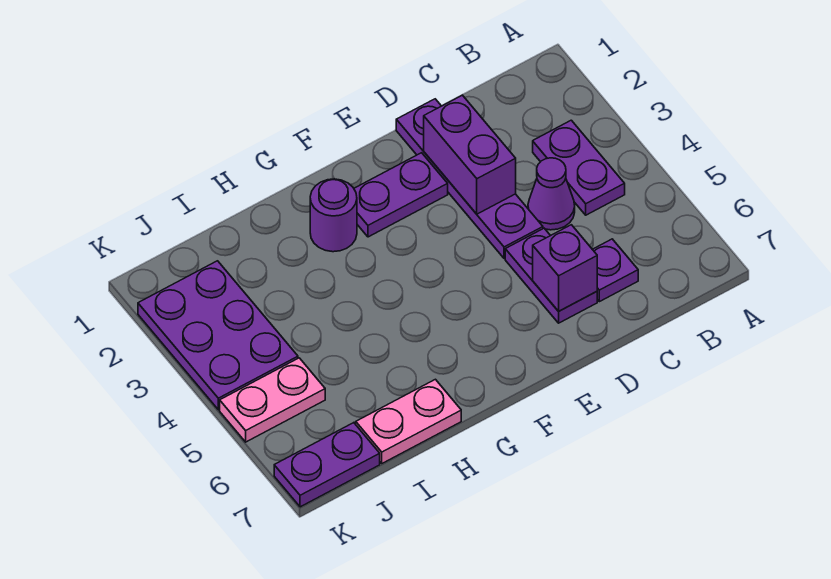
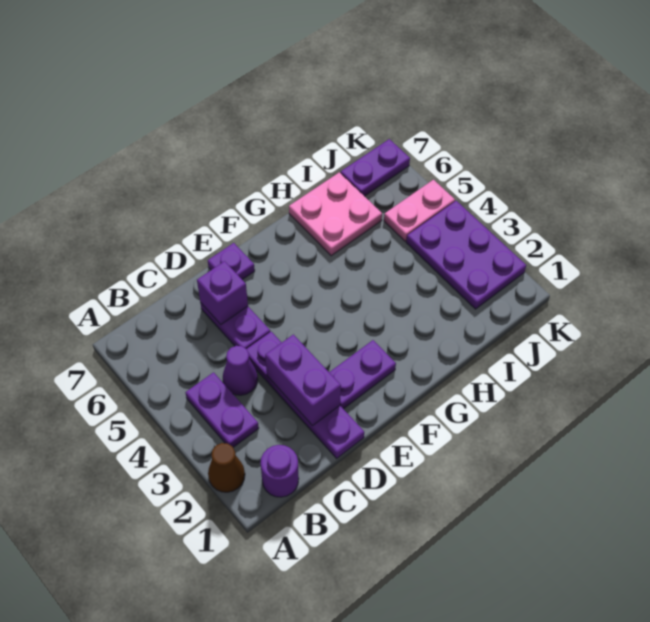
none -> brown cone A2 level 1
purple plate C6 level 1 -> purple plate E7 level 1
purple round brick G2 level 1 -> purple round brick B1 level 1
pink plate H7:I7 level 1 -> pink plate H6:I7 level 1

